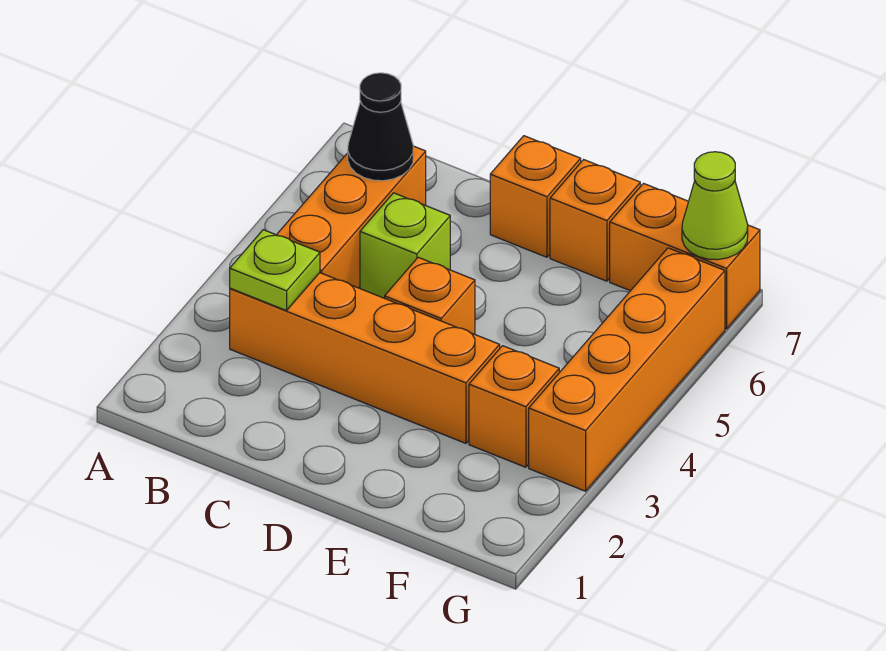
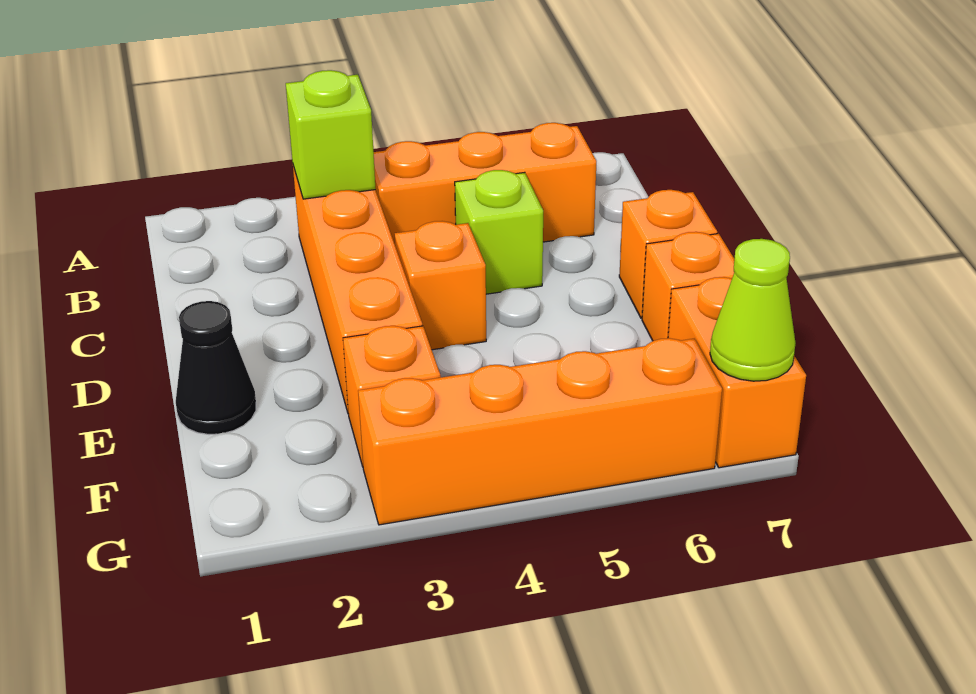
lime plate B3 level 2 -> lime brick B3 level 2
black cone B6 level 2 -> black cone E1 level 1

